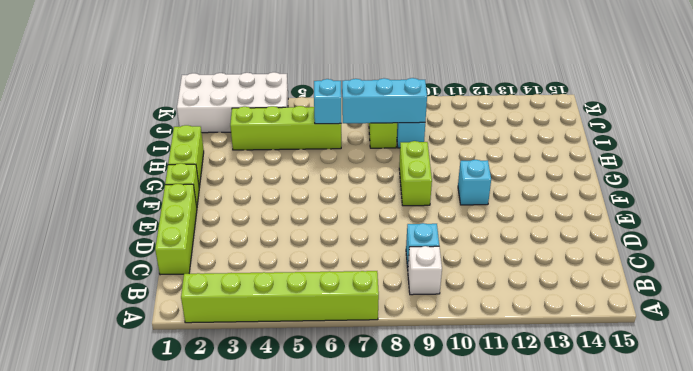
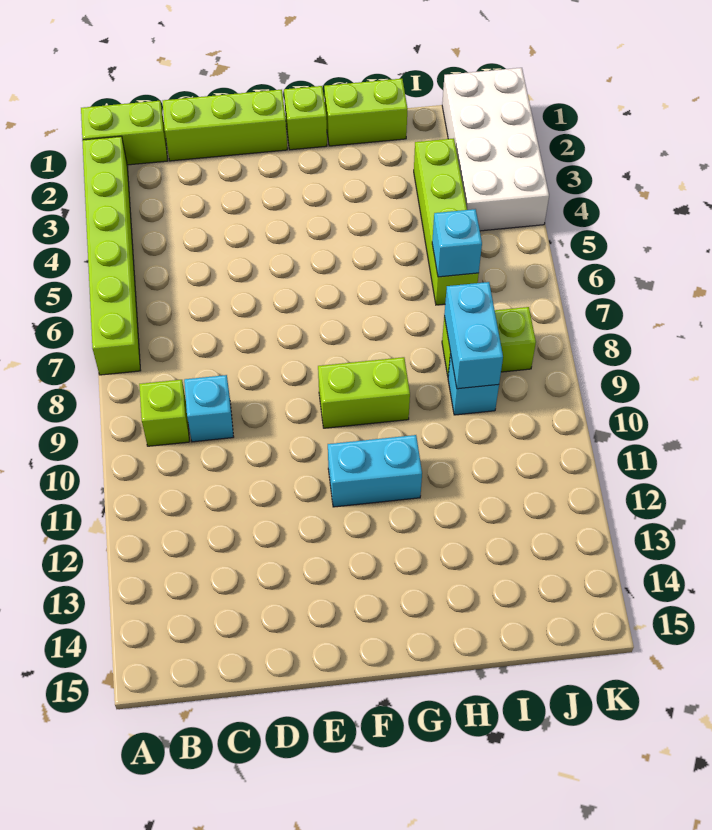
none -> lime brick A1:B1 level 1
white brick B9 level 1 -> lime brick B9 level 1
cyan brick F11 level 1 -> cyan brick F11:G11 level 1
cyan brick I7:I9 level 2 -> cyan brick I8:I9 level 2

